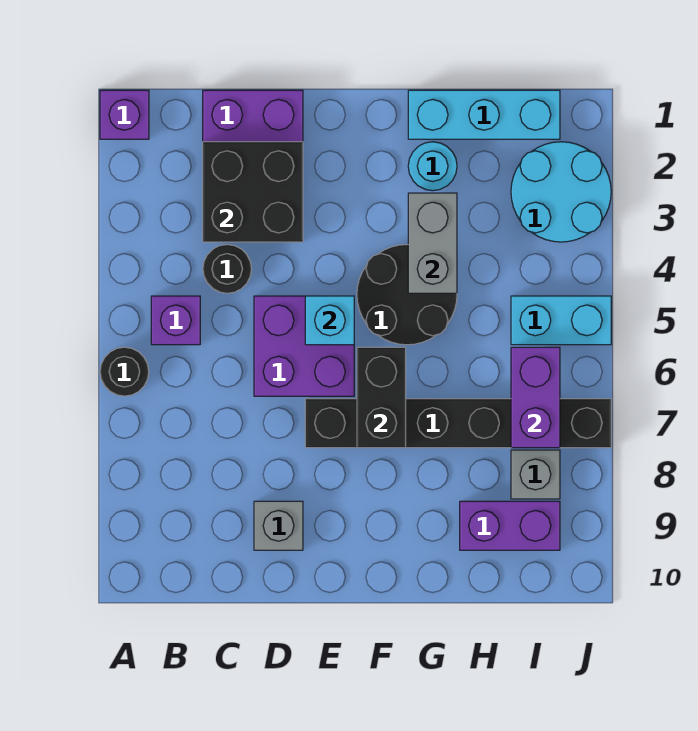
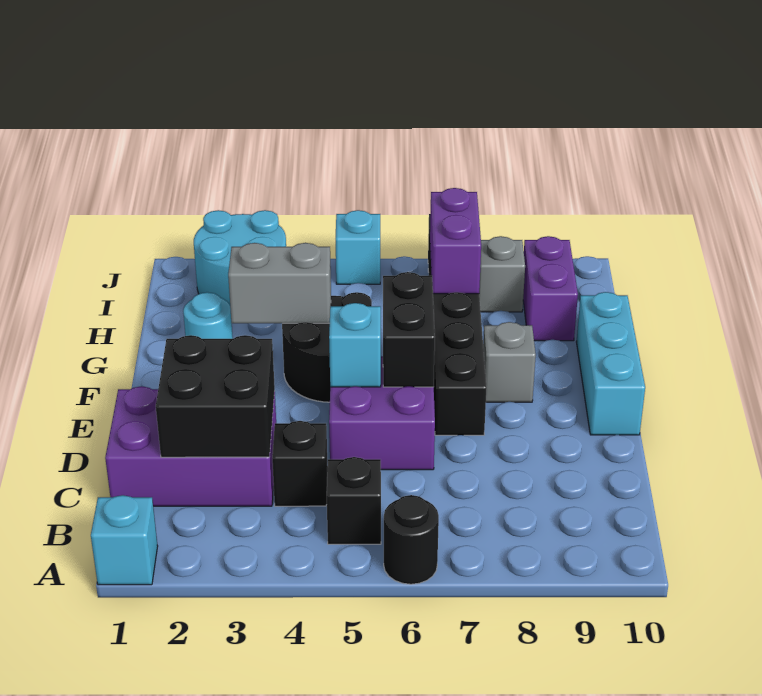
purple brick A1 level 1 -> cyan brick A1 level 1
purple brick B5 level 1 -> black brick B5 level 1
black round brick C4 level 1 -> black brick C4 level 1
grey brick D9 level 1 -> grey brick F8 level 1
black brick F6:F7 level 2 -> black brick E6:F6 level 2
cyan brick G1:I1 level 1 -> cyan brick E10:G10 level 1
cyan brick I5:J5 level 1 -> cyan brick J5 level 1
purple brick I6:I7 level 2 -> purple brick H7:I7 level 2

